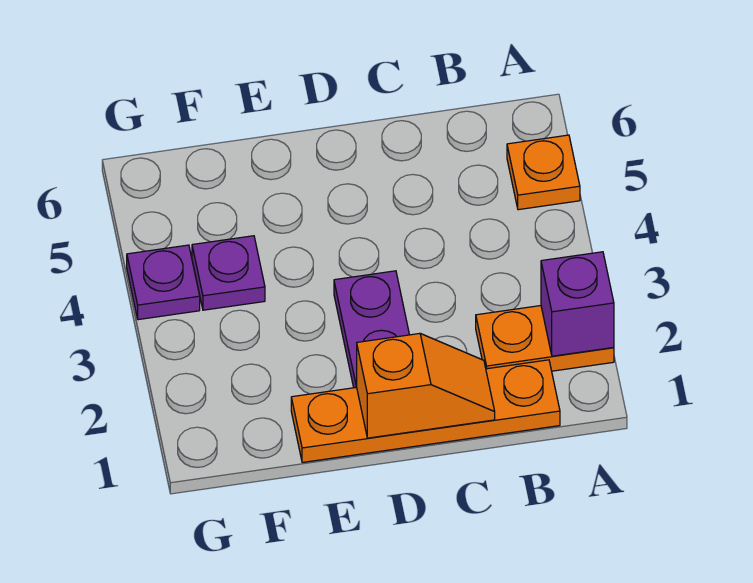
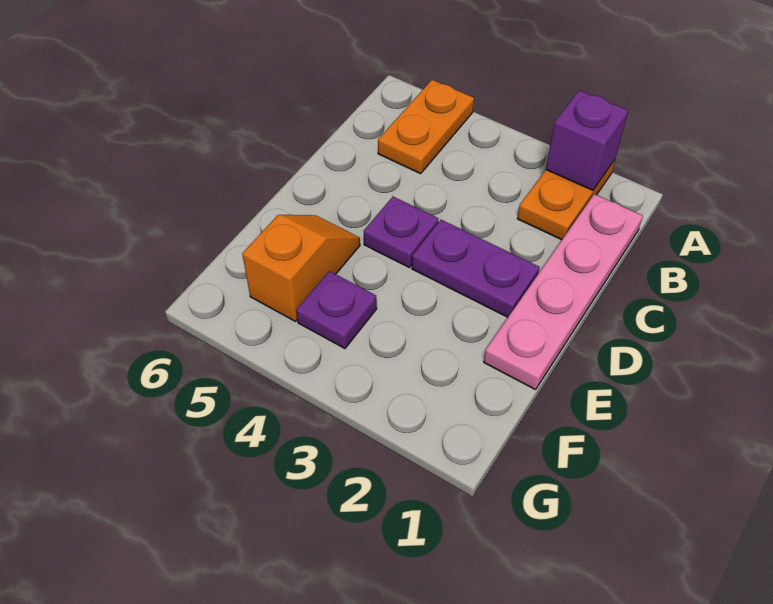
orange plate A5 level 1 -> orange plate A5:B5 level 1
orange plate B1:E1 level 1 -> pink plate B1:E1 level 1
orange slope C1:D1 level 2 top D -> orange slope E5:F5 level 1 top F
purple plate G4 level 1 -> purple plate D4 level 1

